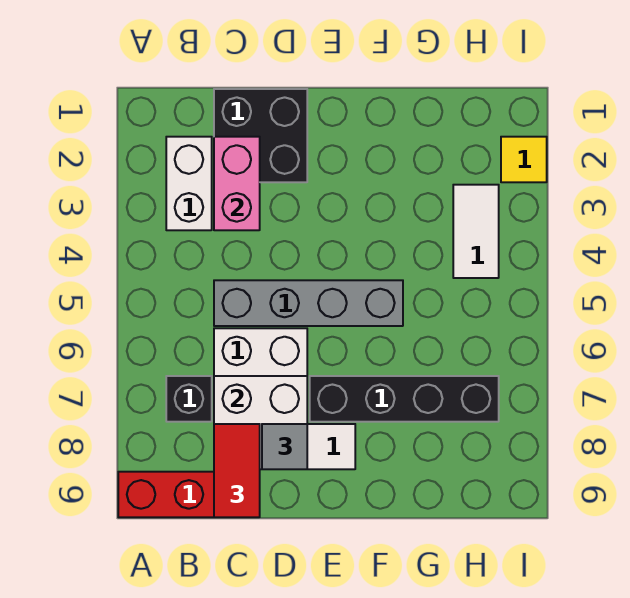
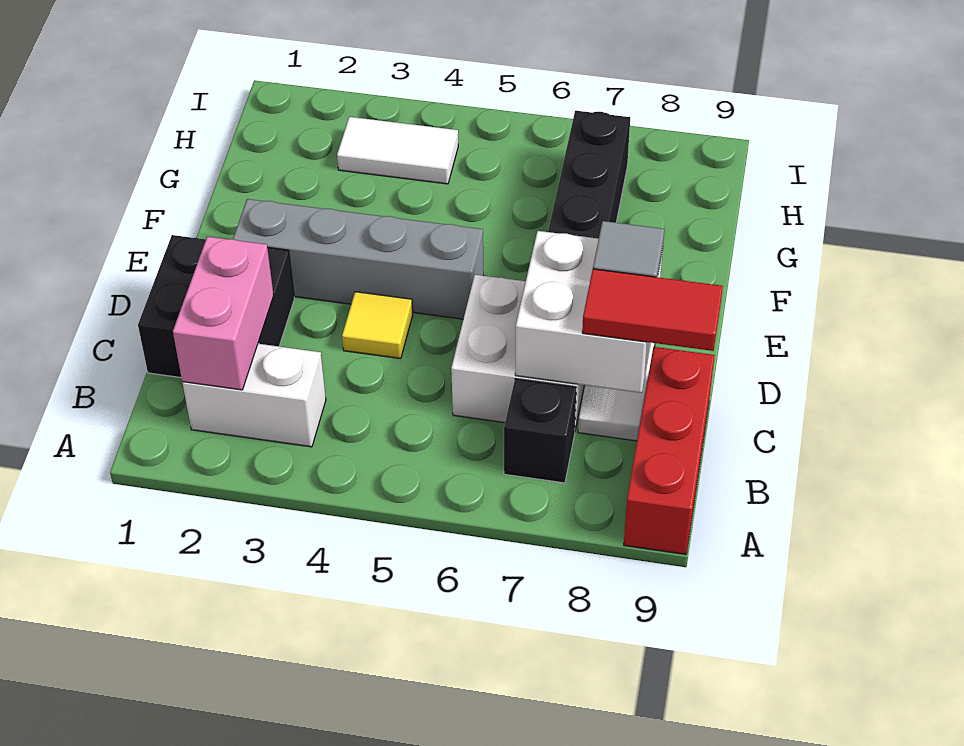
pink brick C2:C3 level 2 -> pink brick B2:C2 level 2
grey brick C5:F5 level 1 -> grey brick E2:E5 level 1
yellow tile I2 level 1 -> yellow tile D4 level 1

